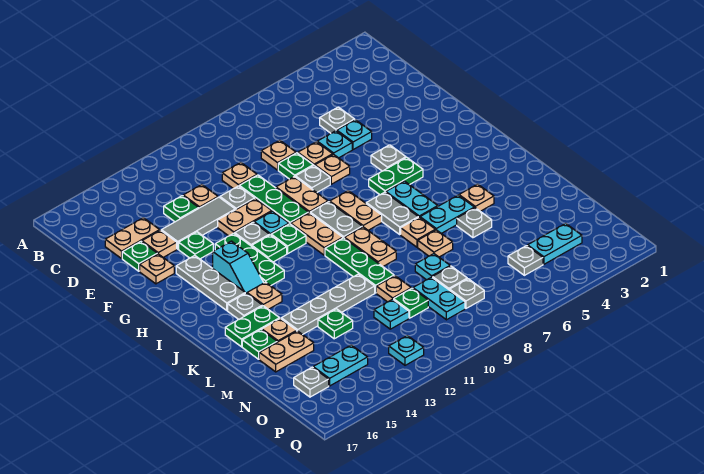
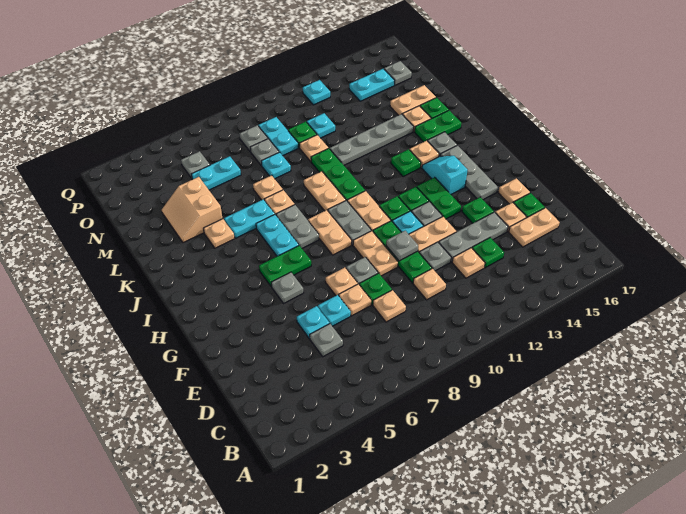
grey tile E12:E14 level 1 -> grey plate E12:E14 level 1
green plate G13:I13 level 1 -> green plate G13:H13 level 1
none -> tan slope L3:M4 level 1 top 4
grey plate L5 level 1 -> grey plate F10 level 2
green plate M13 level 1 -> green plate J13 level 1
cyan plate O3:O4 level 1 -> cyan plate N5:N6 level 1

